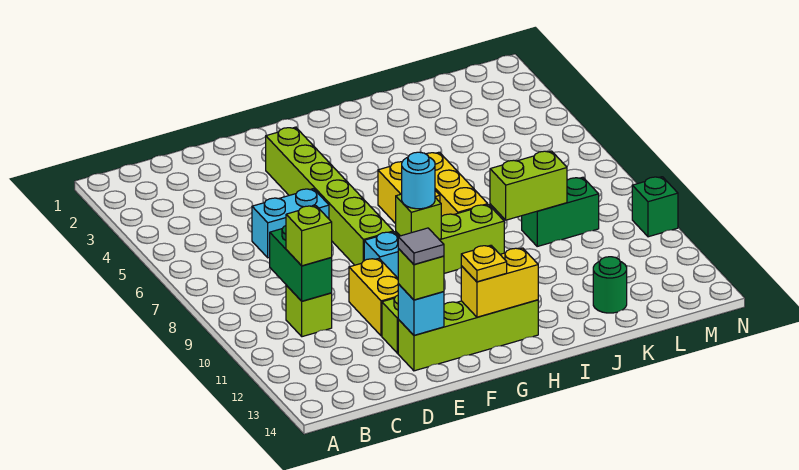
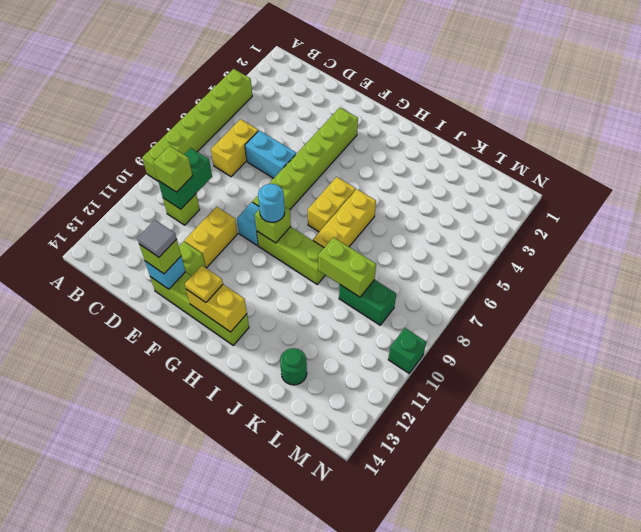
none -> lime brick A4:A9 level 1
none -> yellow brick C6:C7 level 1

